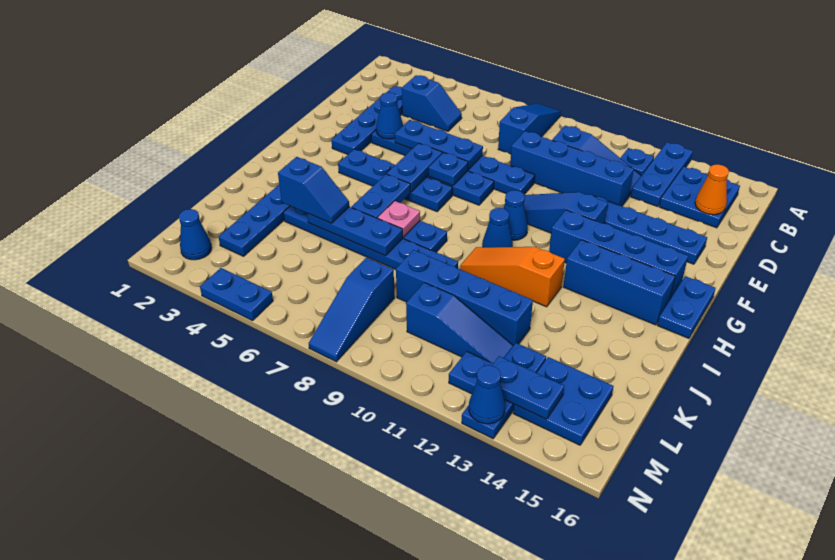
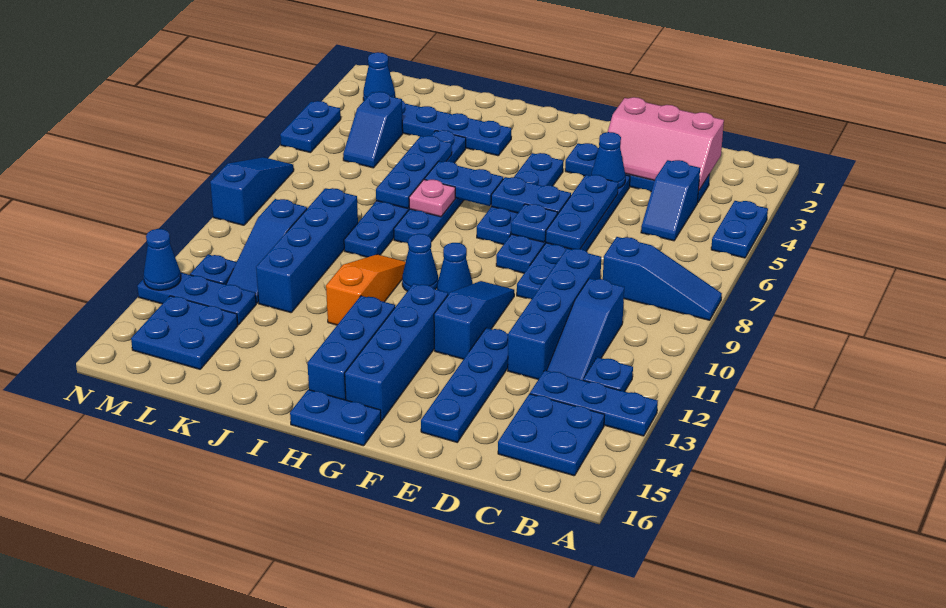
none -> pink slope C2:E3 level 2 top 2
orange cone C15 level 2 -> none
blue slope J4:J5 level 3 top 4 -> blue slope L4:L5 level 1 top 4
blue slope L8:N8 level 1 top L -> blue slope N7:N9 level 1 top 9
blue plate M13:M14 level 2 -> blue plate A4:A5 level 1

